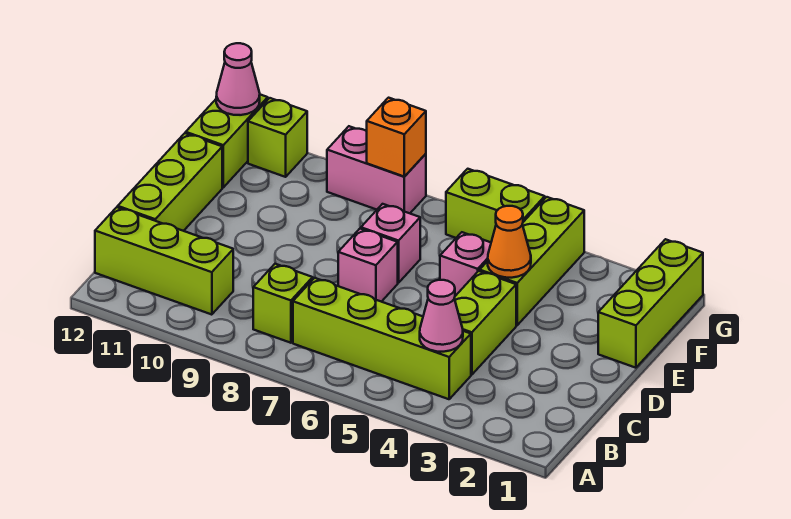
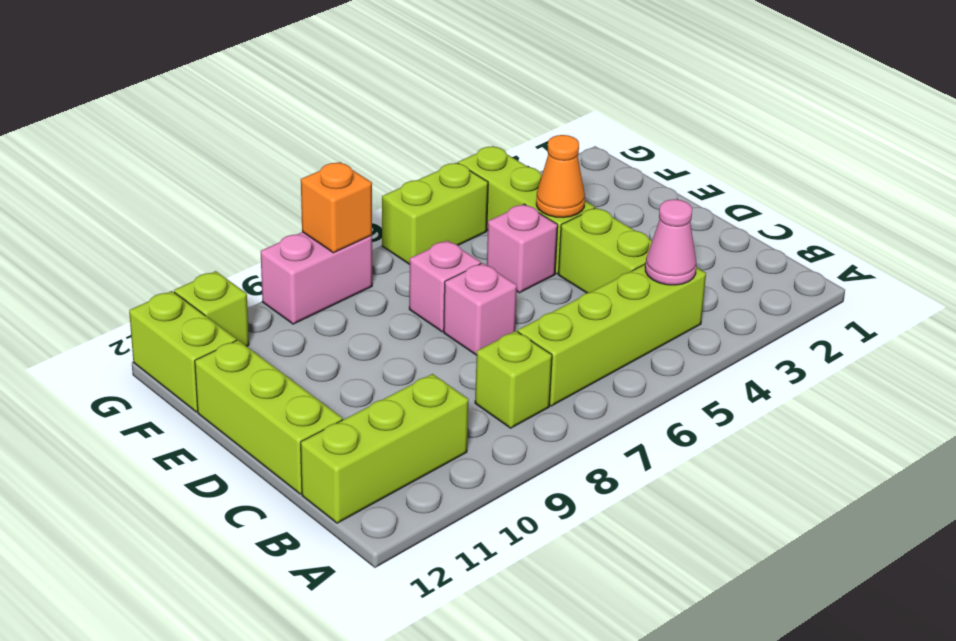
lime brick E1:G1 level 1 -> none
pink cone G12 level 2 -> none

